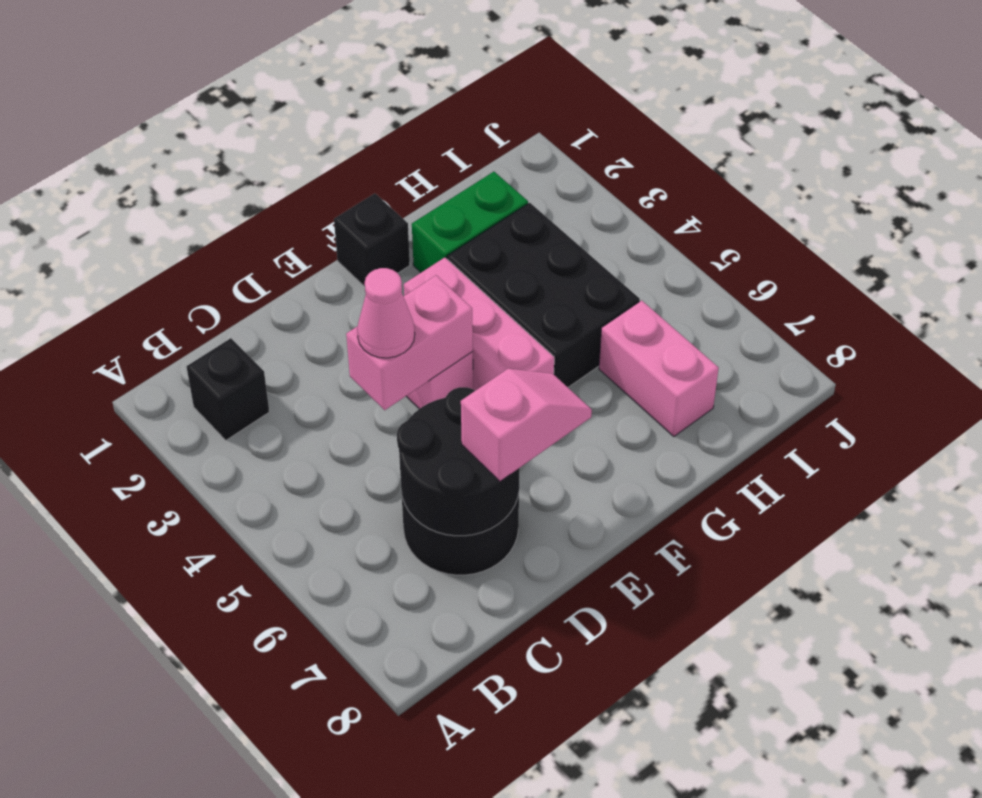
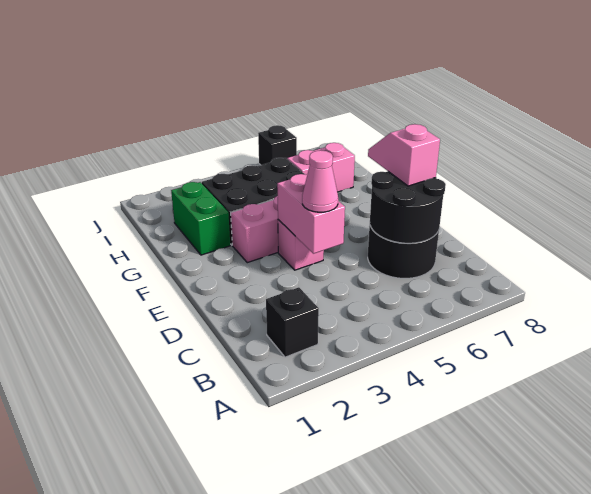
black brick F1 level 1 -> black brick J6 level 1

